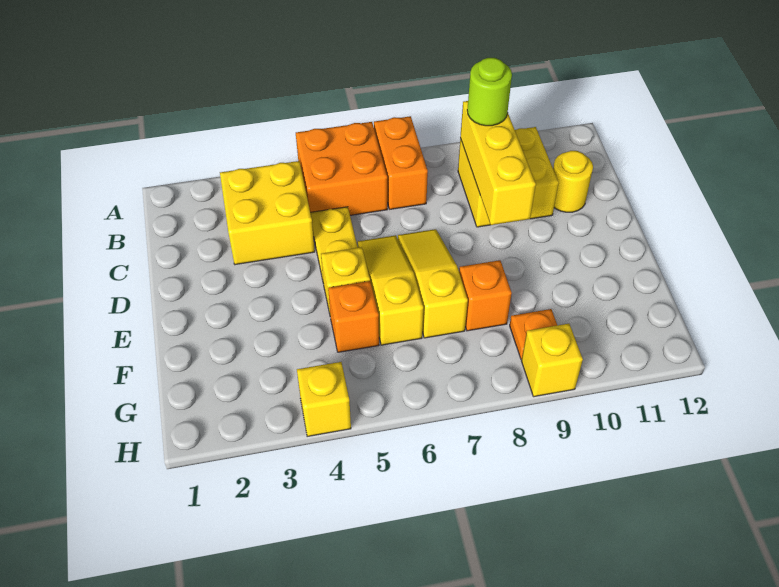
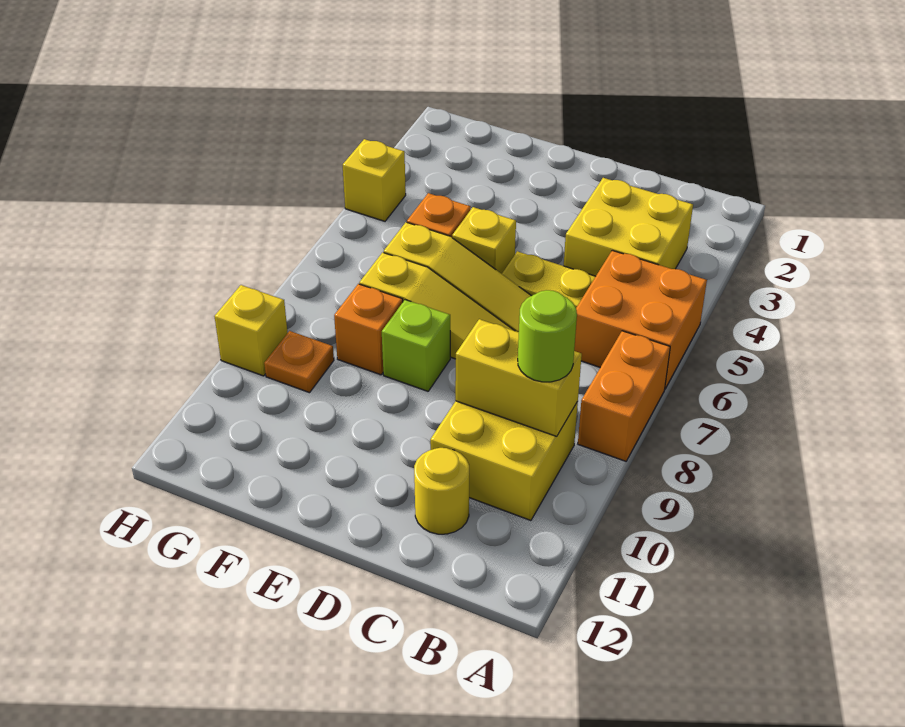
orange brick A7:B7 level 1 -> orange brick A7:A8 level 1
yellow brick B9:D9 level 2 -> yellow brick B9:C9 level 2
none -> lime brick E8 level 1

